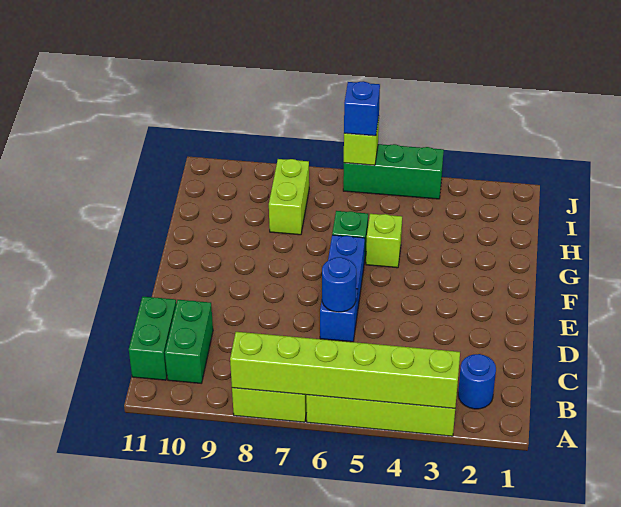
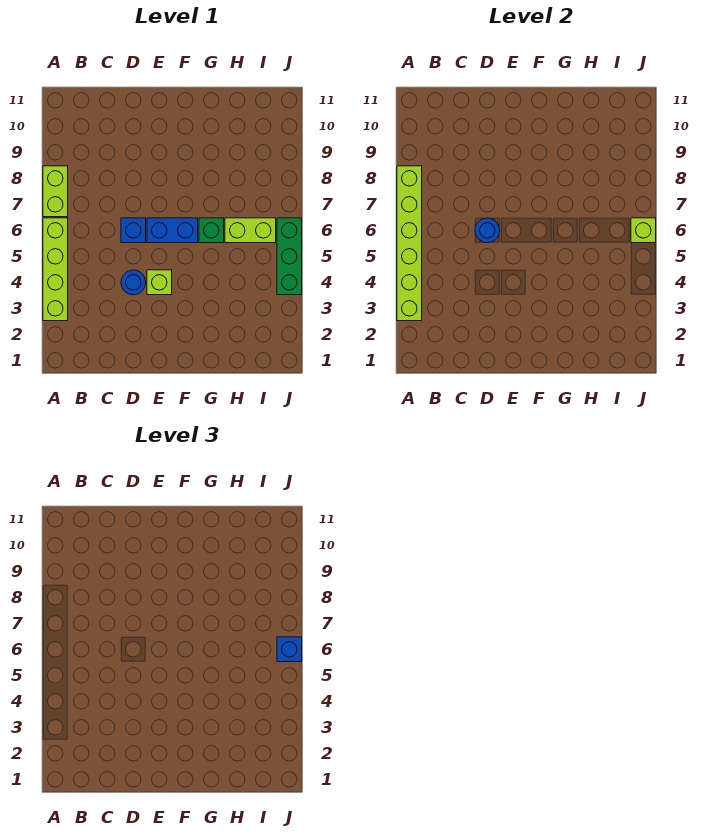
blue round brick B2 level 1 -> blue round brick D4 level 1
green brick B10:C10 level 1 -> none
green brick B11:C11 level 1 -> none
lime brick G5 level 1 -> lime brick E4 level 1
lime brick H8:I8 level 1 -> lime brick H6:I6 level 1

